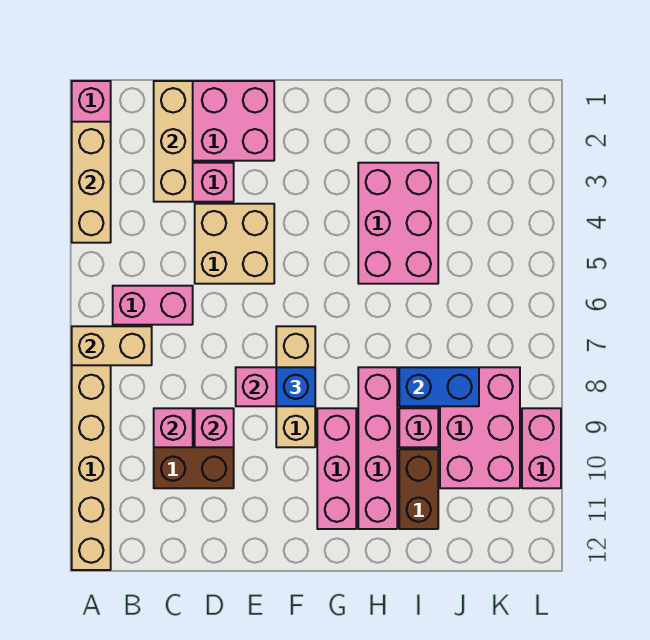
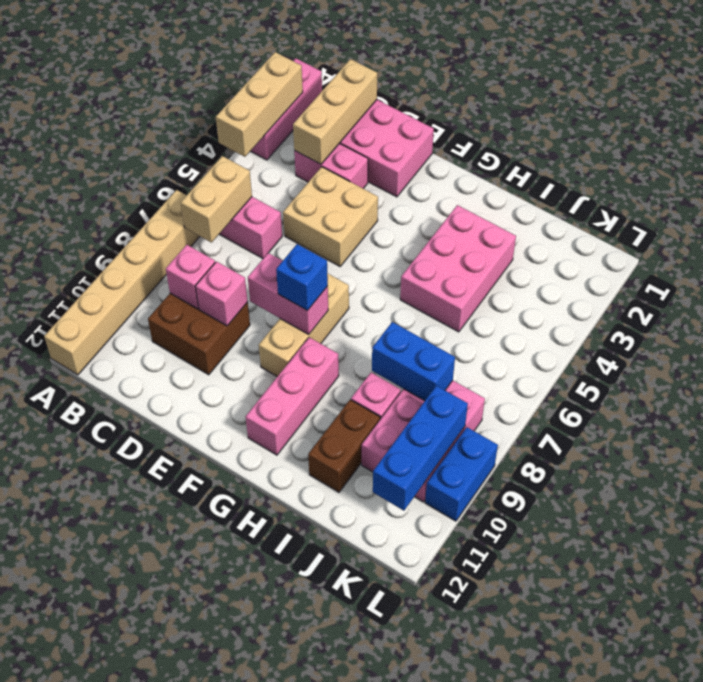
tan brick A7:B7 level 2 -> tan brick B6:B7 level 2
pink brick H8:H11 level 1 -> none
none -> blue brick K9:K11 level 2
pink brick L9:L10 level 1 -> blue brick L9:L10 level 1

